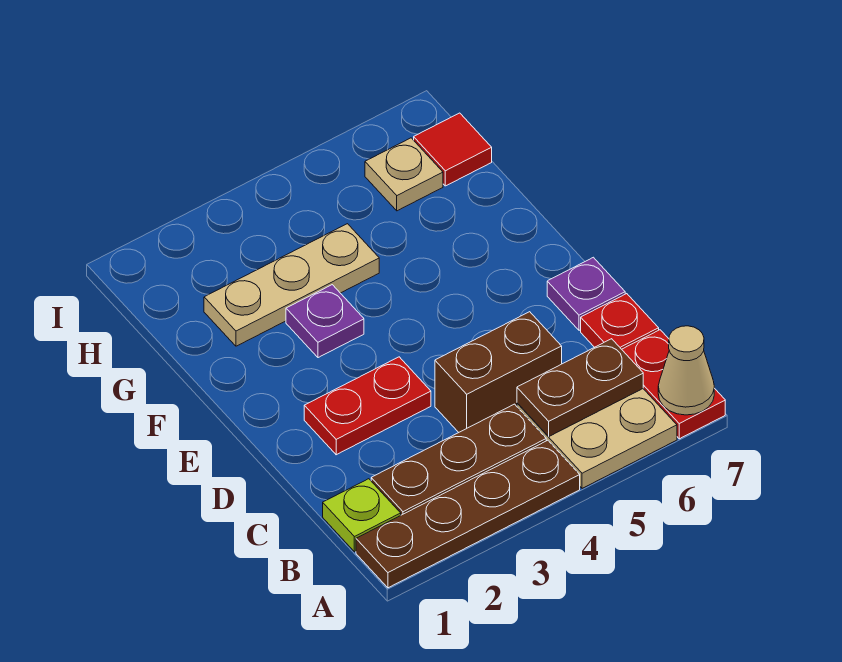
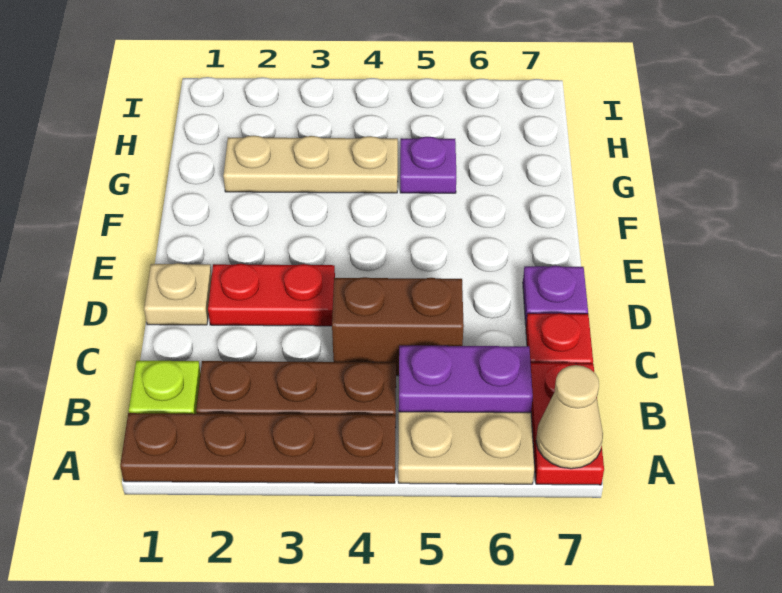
brown plate B5:B6 level 2 -> purple plate B5:B6 level 2
purple plate F3 level 1 -> purple plate G5 level 1
tan plate H6 level 1 -> tan plate D1 level 1
red tile H7 level 1 -> none

